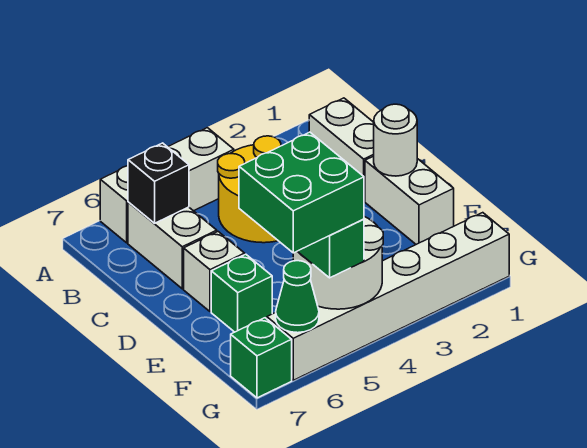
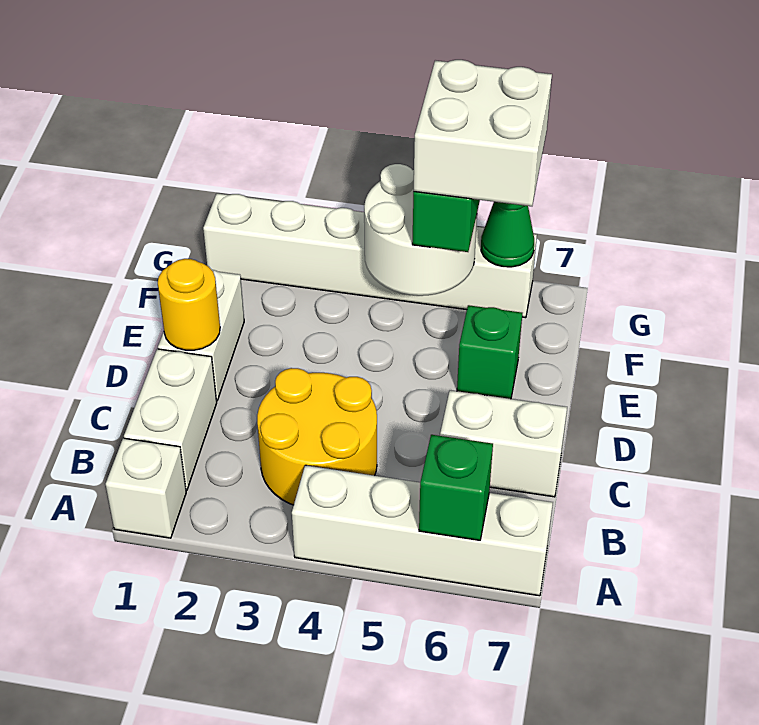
white brick A4:A6 level 1 -> white brick A4:A7 level 1
white brick B6:C6 level 1 -> white brick C6:C7 level 1
black brick B6 level 2 -> none
white round brick D1 level 2 -> yellow round brick D1 level 2
white brick D6 level 1 -> white brick A1 level 1
green brick F5:G6 level 4 -> white brick F5:G6 level 4
green brick G7 level 1 -> green brick A6 level 2

